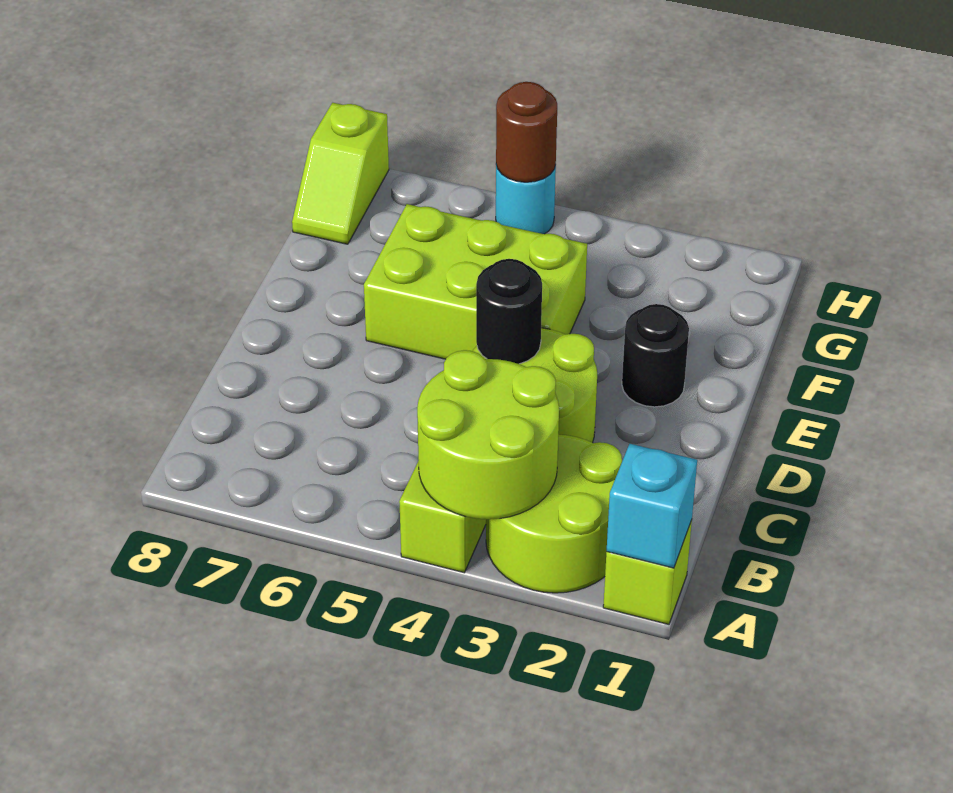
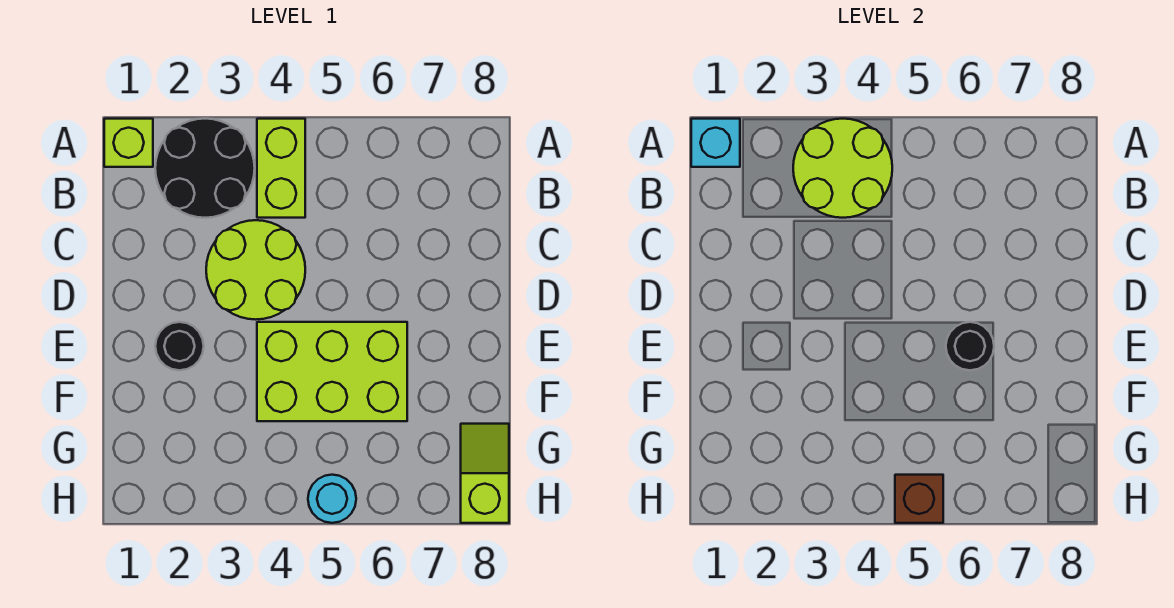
lime round brick A2:B3 level 1 -> black round brick A2:B3 level 1
black round brick D4 level 2 -> black round brick E6 level 2
brown round brick H5 level 2 -> brown brick H5 level 2

